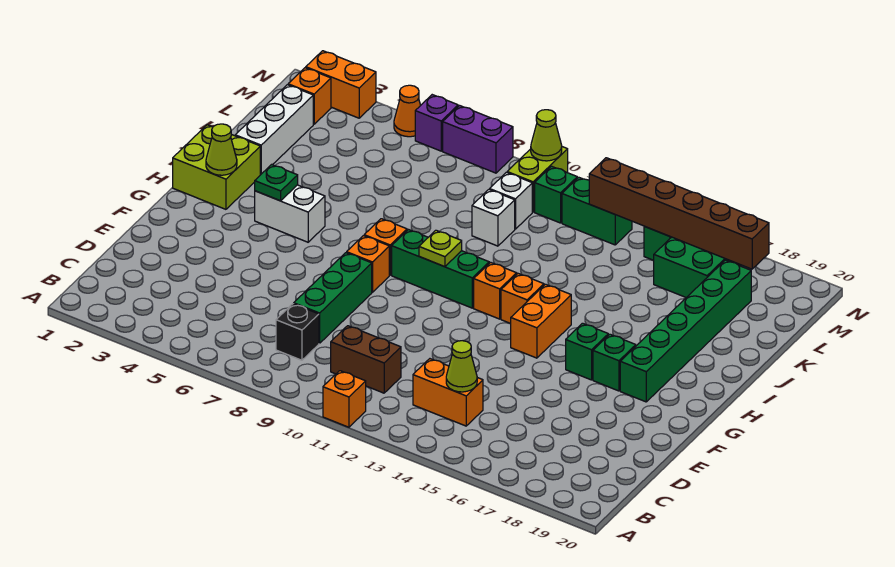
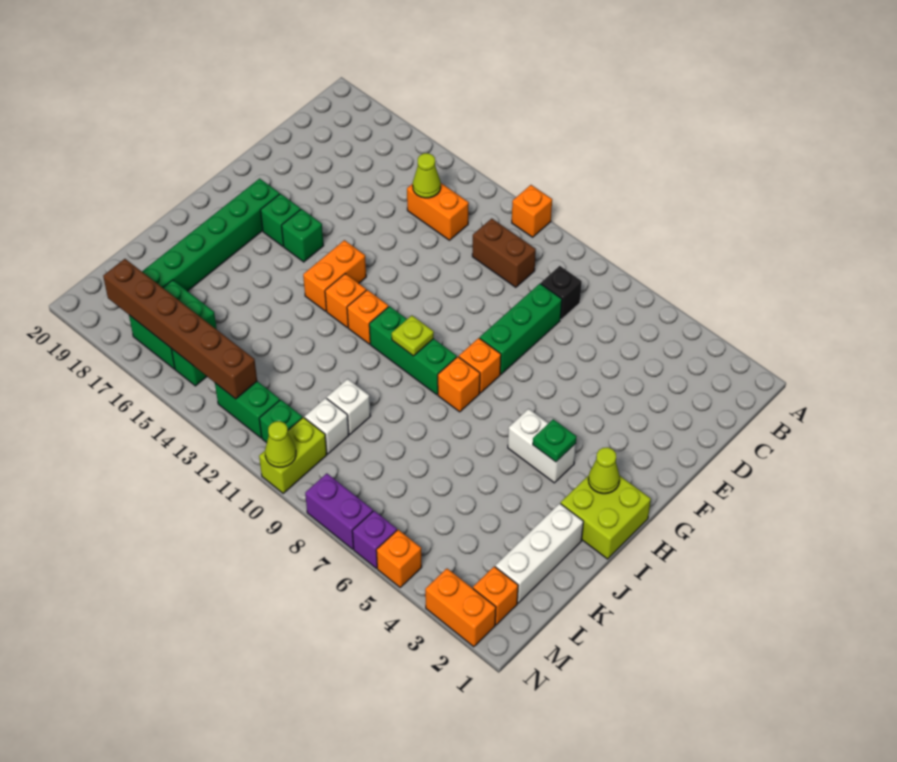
orange cone N5 level 1 -> orange brick N5 level 1

